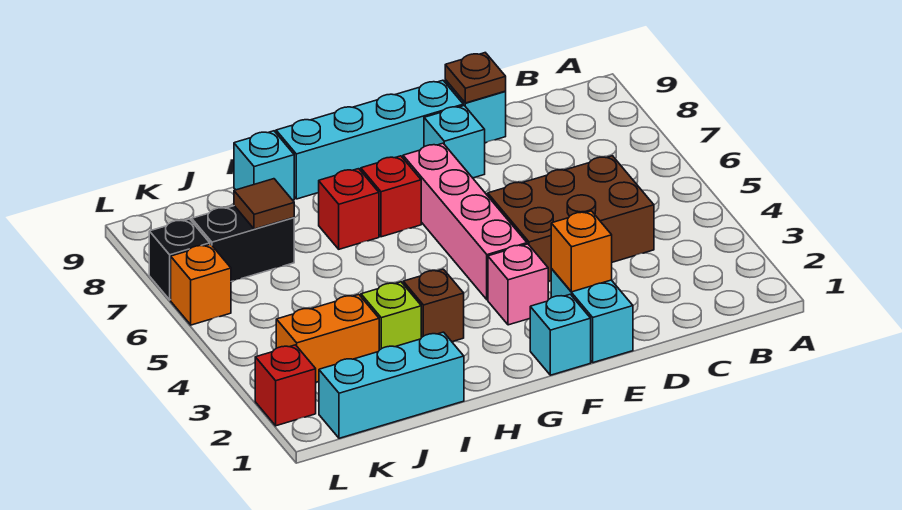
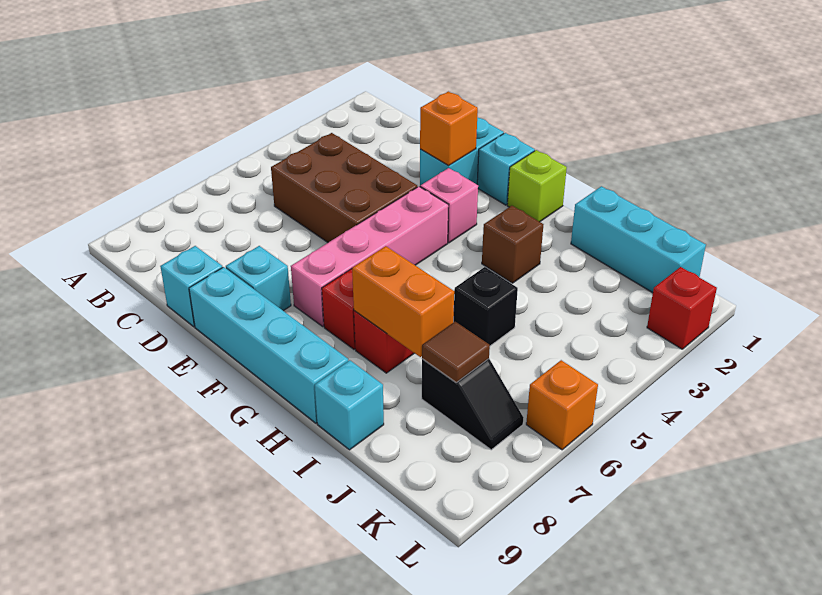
brown plate D9 level 2 -> none
lime brick I3 level 1 -> lime brick G1 level 1
orange brick J3:K3 level 1 -> orange brick H7:I7 level 2
black brick J7:K7 level 1 -> black slope J7:K7 level 1 top J
black brick L7 level 1 -> black brick I5 level 1

